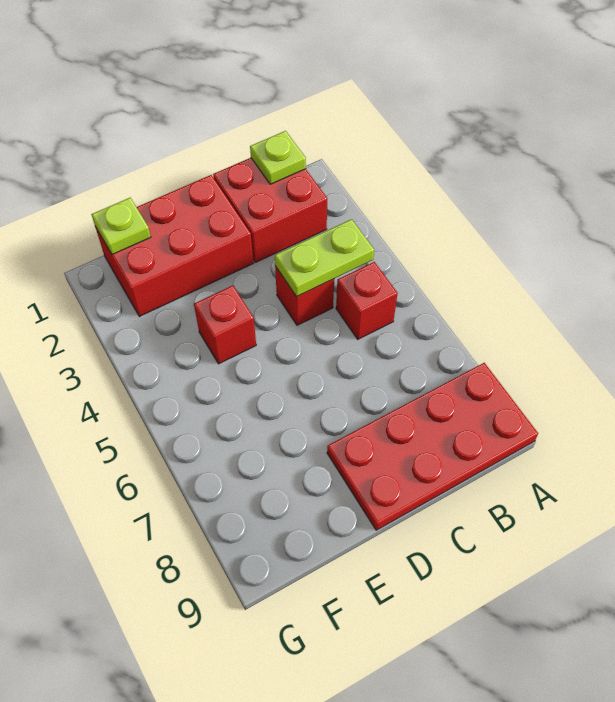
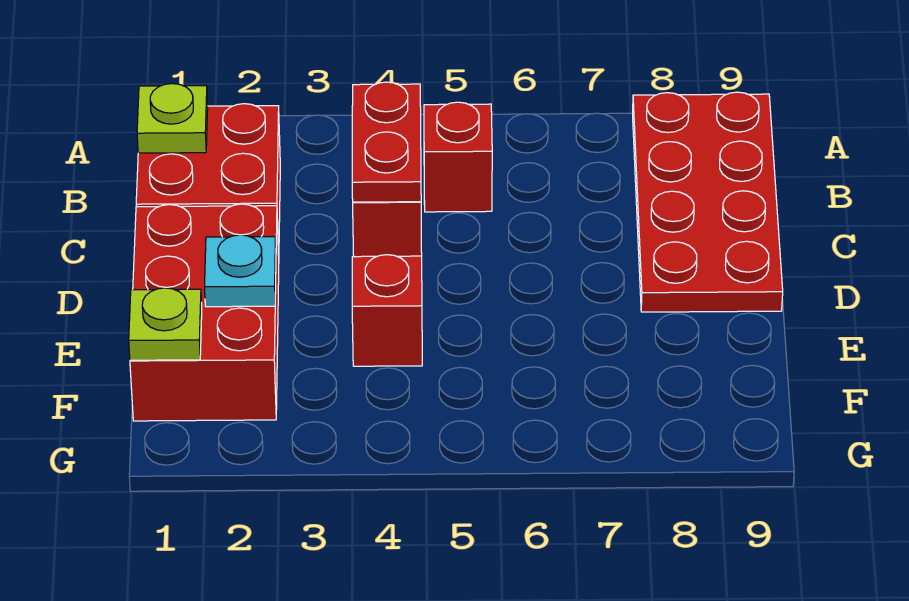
lime plate B4:C4 level 2 -> red plate B4:C4 level 2
none -> cyan plate E2 level 2

